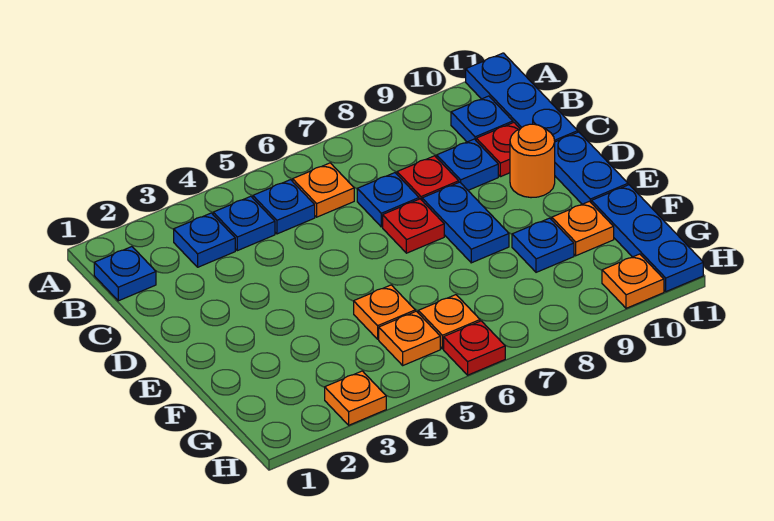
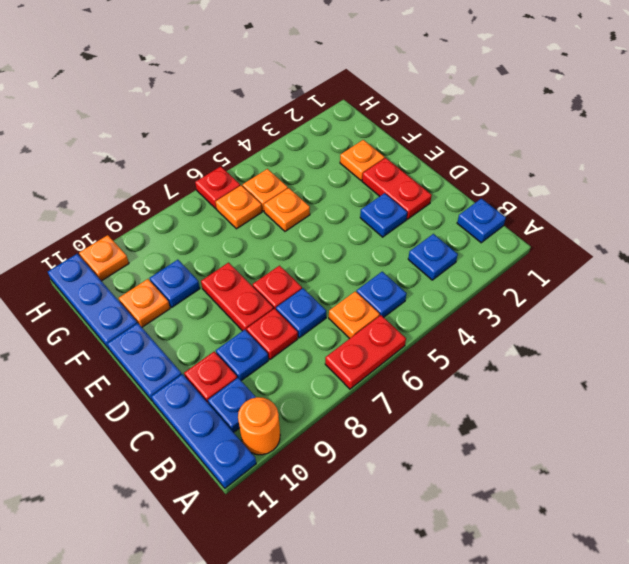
none -> red plate A6:A7 level 1
blue plate B4 level 1 -> blue plate D3 level 1
none -> red plate D2:E2 level 1
blue plate D8:E8 level 1 -> red plate D8:E8 level 1
orange round brick D10 level 1 -> orange round brick A10 level 1
orange plate H3 level 1 -> orange plate F2 level 1

